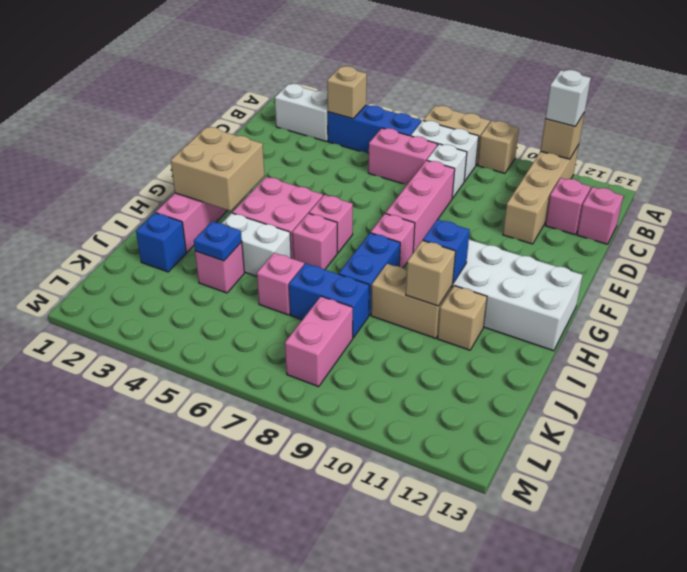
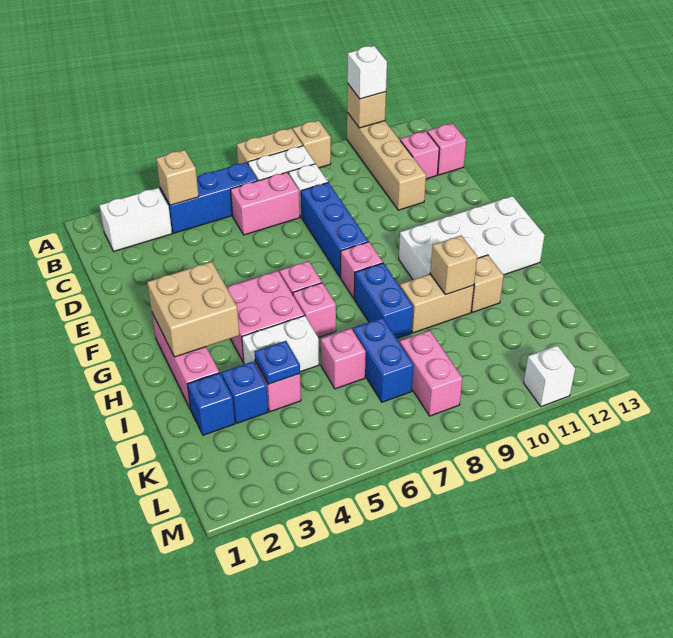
pink brick D8:F8 level 1 -> blue brick D8:F8 level 1
blue brick H10 level 2 -> blue brick J3 level 1
blue brick J7:J8 level 1 -> blue brick J7:K7 level 1
none -> white brick M11 level 1

